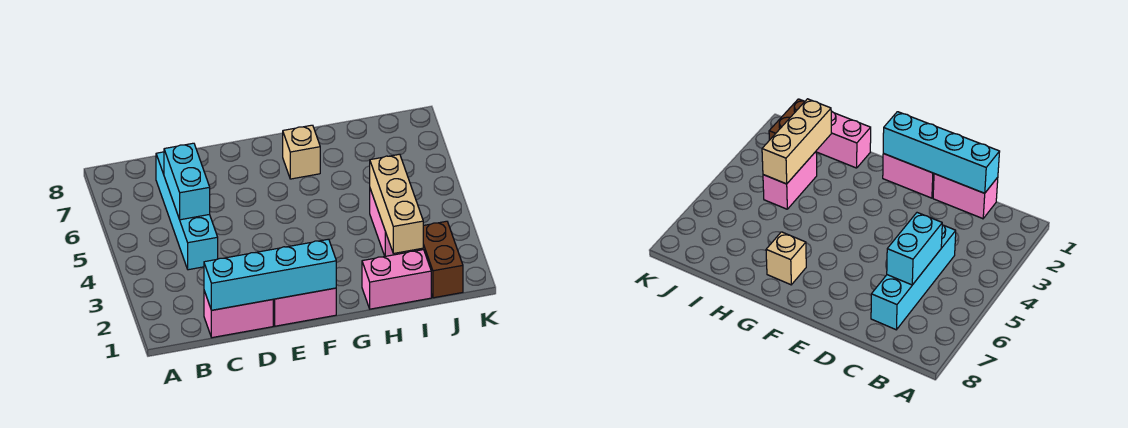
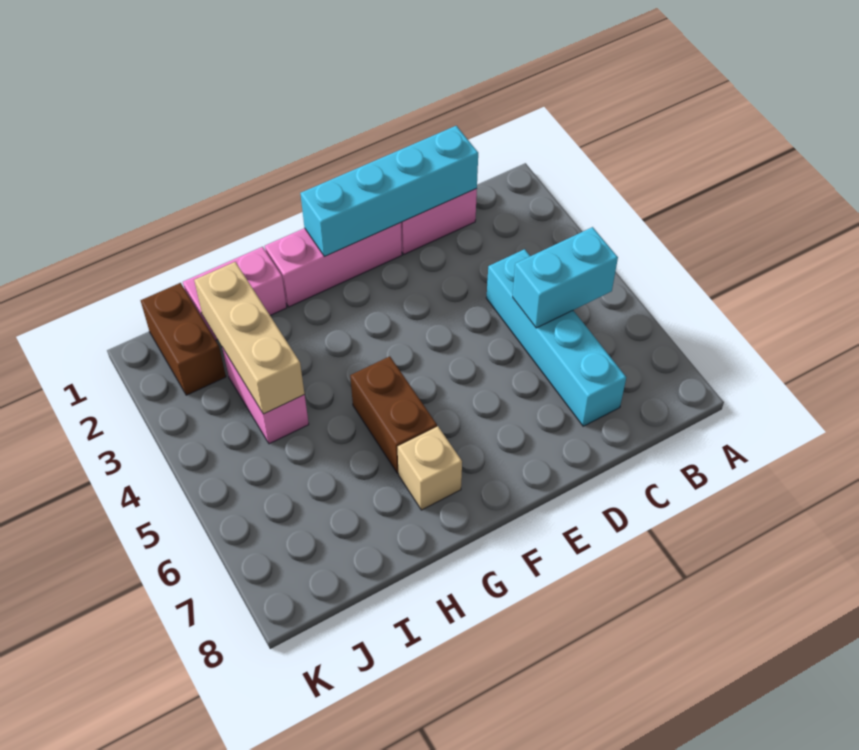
cyan brick C5:C6 level 2 -> cyan brick B5:C5 level 2
pink brick E1:F1 level 1 -> pink brick E1:G1 level 1
none -> brown brick G5:G6 level 1

